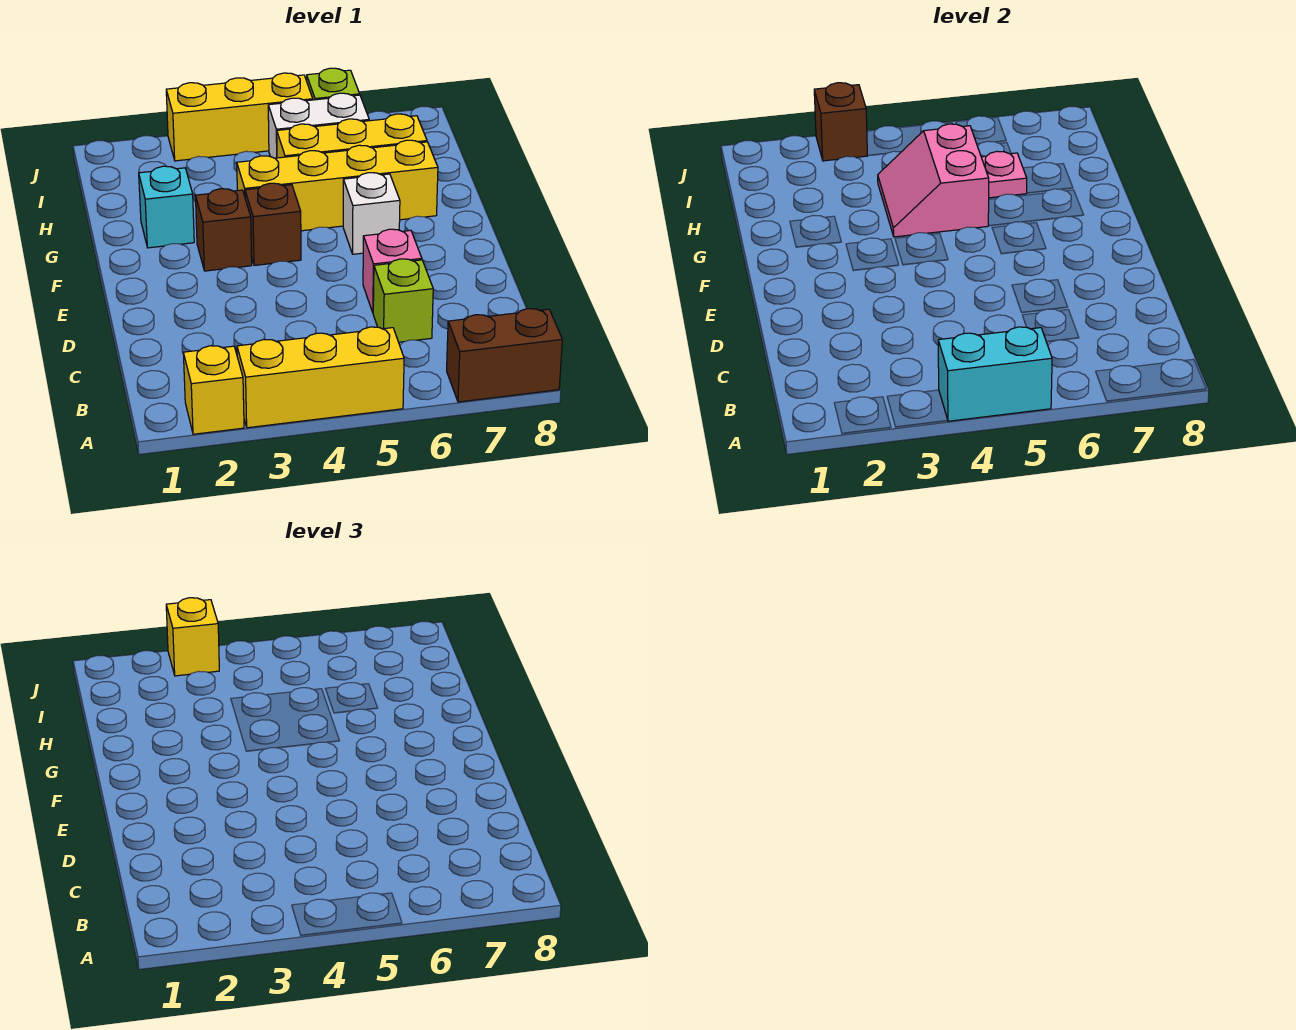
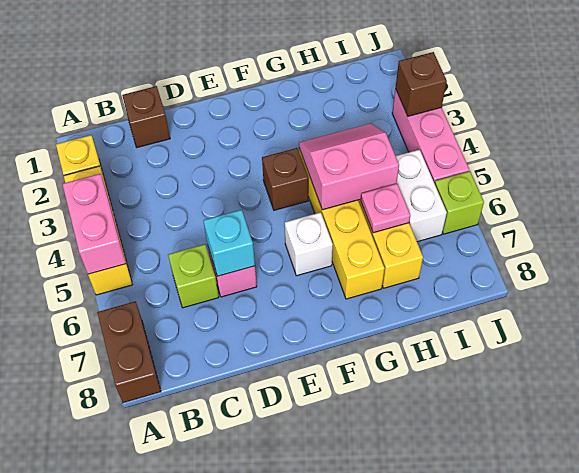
cyan brick A4:A5 level 2 -> pink brick A4:A5 level 2
brown brick F3 level 1 -> brown brick C1 level 1
cyan brick G2 level 1 -> cyan brick D6 level 2
yellow brick J3:J5 level 1 -> pink brick J3:J5 level 1
yellow brick J3 level 3 -> none

